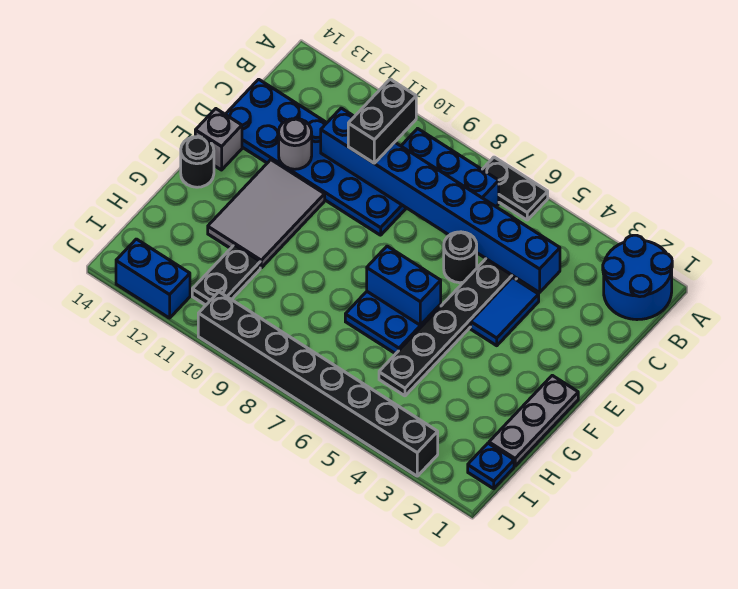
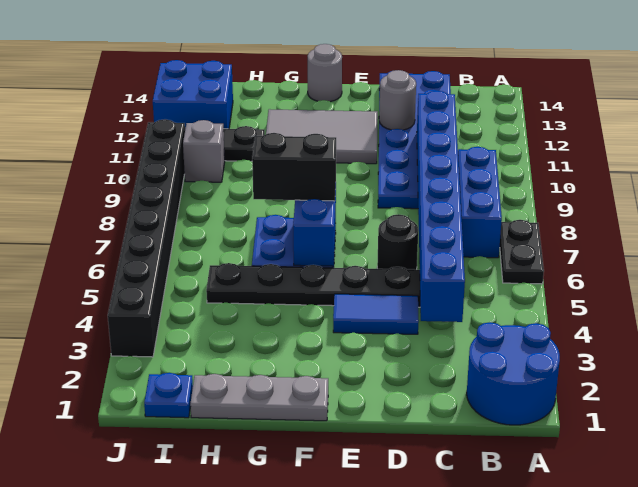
black brick B10:C10 level 3 -> black brick F7:G7 level 3
grey brick E14 level 1 -> grey brick I10 level 1
black round brick F14 level 1 -> grey round brick F14 level 1
blue brick J12:J13 level 1 -> blue brick I12:J13 level 1

